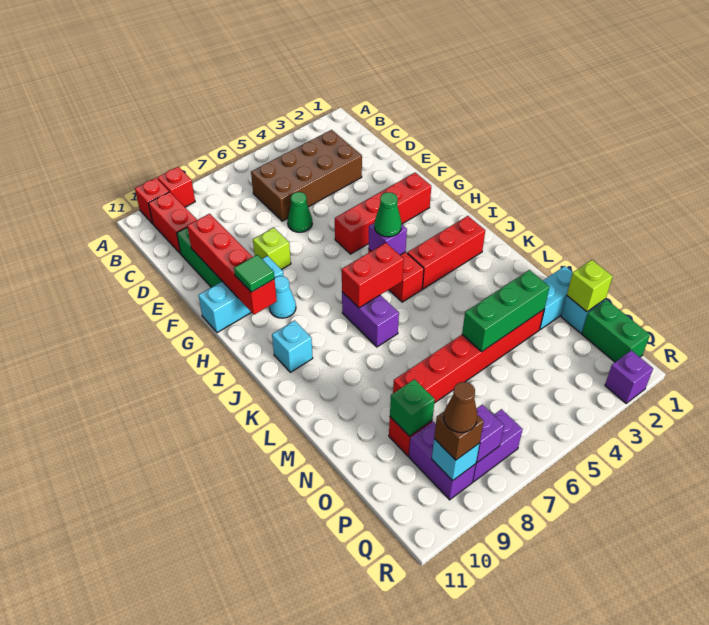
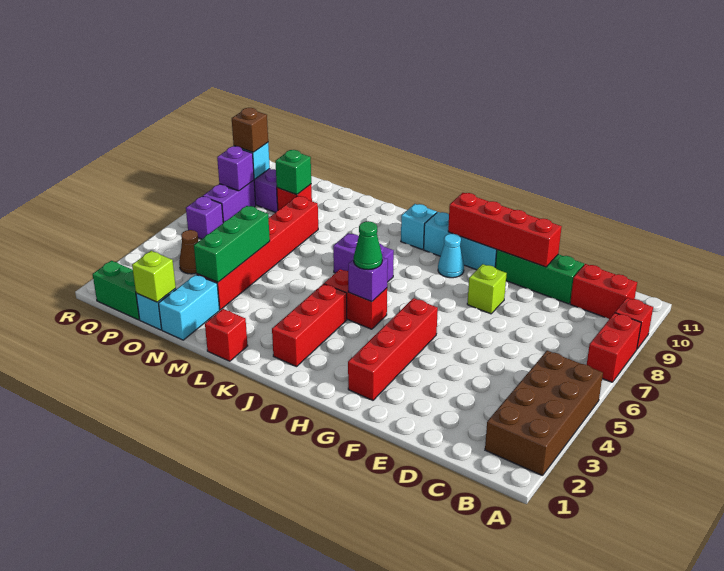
red brick A10 level 1 -> red brick L1 level 1
brown brick C3:D6 level 1 -> brown brick A2:B5 level 1
green cone E6 level 1 -> none
cyan brick G9:G11 level 1 -> cyan brick G10:I10 level 1
green tile H10 level 3 -> none
red brick J6:J7 level 2 -> red brick A7:A8 level 1
brown cone Q9 level 4 -> brown cone P4 level 1
purple brick R2 level 1 -> purple brick Q6 level 1

